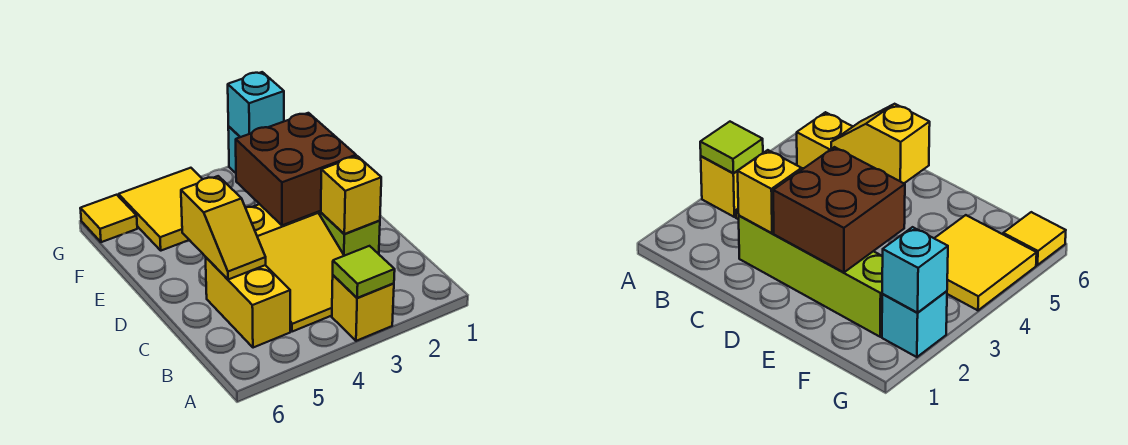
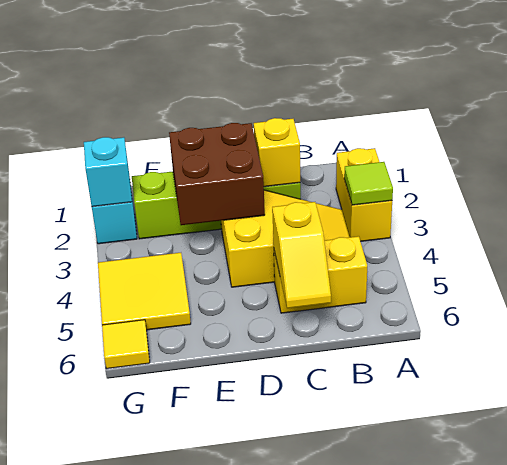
yellow brick A3 level 1 -> yellow brick A2:A3 level 1
yellow slope C5:D5 level 2 top D -> yellow slope C5:C6 level 2 top 5

